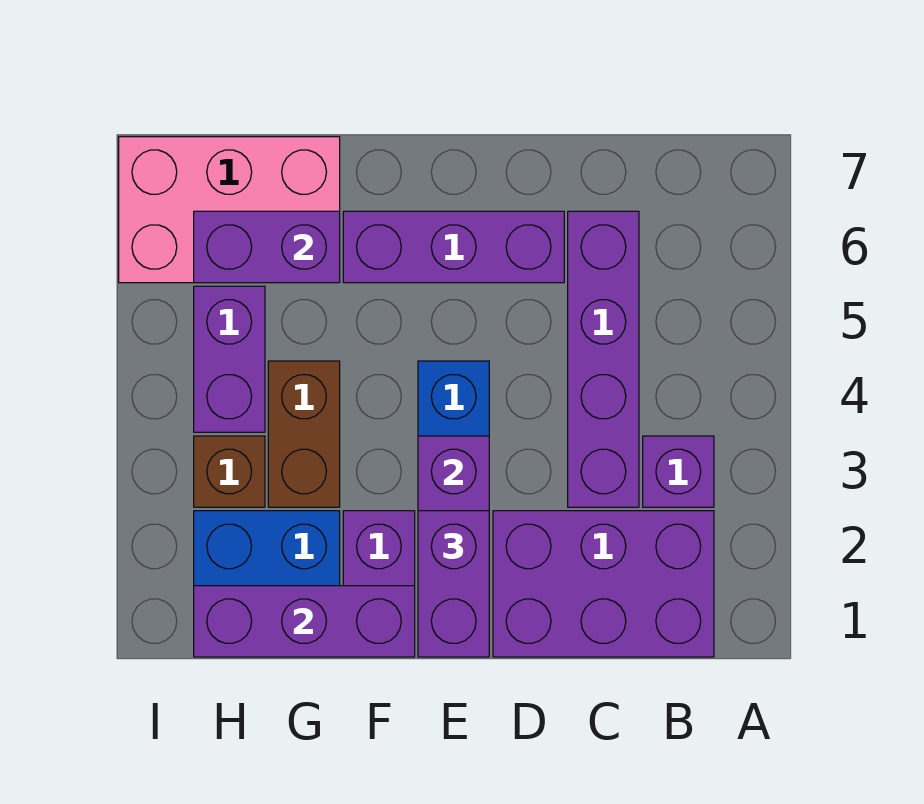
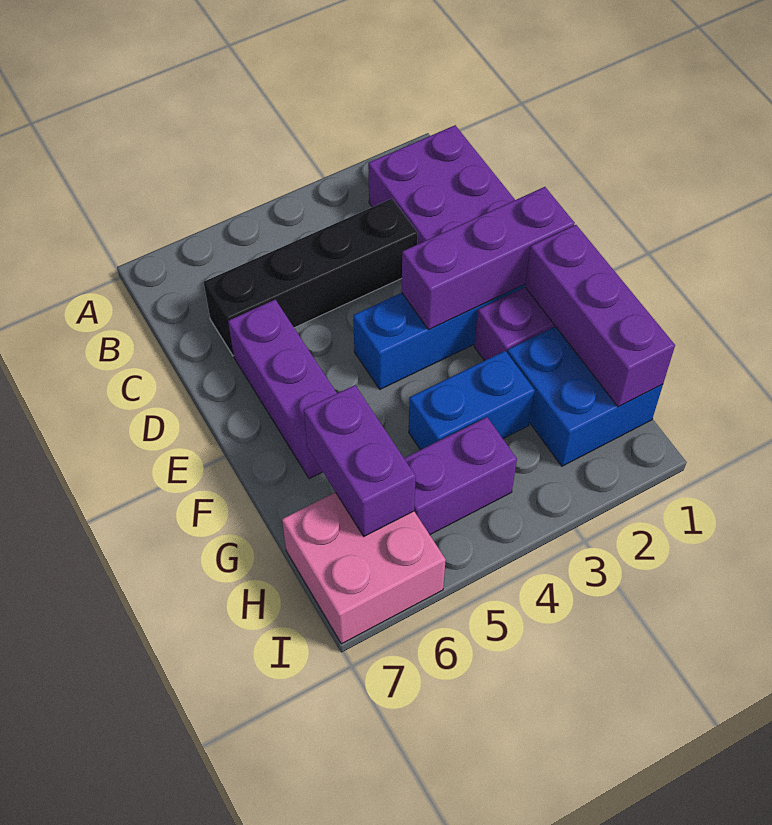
purple brick B3 level 1 -> none
purple brick C3:C6 level 1 -> black brick C3:C6 level 1
purple brick E1:E2 level 3 -> none
brown brick G3:G4 level 1 -> blue brick G3:G4 level 1
pink brick G6:I7 level 1 -> pink brick H6:I7 level 1
brown brick H3 level 1 -> none

